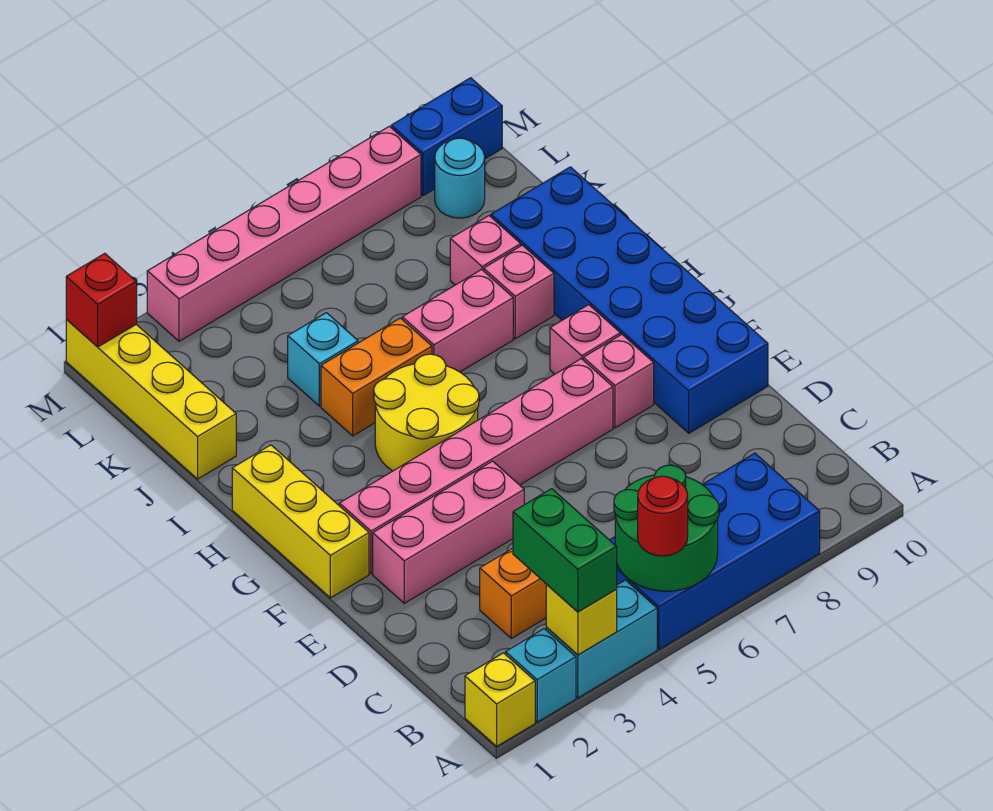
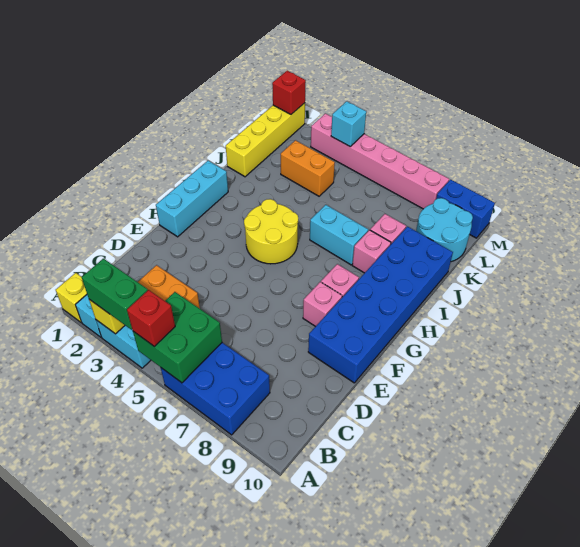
green brick A3:B3 level 3 -> green brick A3:A4 level 3
blue brick A5:B8 level 1 -> blue brick A6:B8 level 1
green round brick A5:B6 level 2 -> green brick A5:B6 level 2
red round brick A5 level 3 -> red brick A5 level 3
pink brick E2:E4 level 1 -> none
yellow brick F1:H1 level 1 -> cyan brick F1:H1 level 1
pink brick F2:F7 level 1 -> none
orange brick I4:I5 level 1 -> orange brick K3:K4 level 1
pink brick I6:I7 level 1 -> cyan brick I6:I7 level 1
cyan brick J4 level 1 -> cyan brick M4 level 2
cyan round brick L9 level 1 -> cyan round brick K9:L10 level 1

